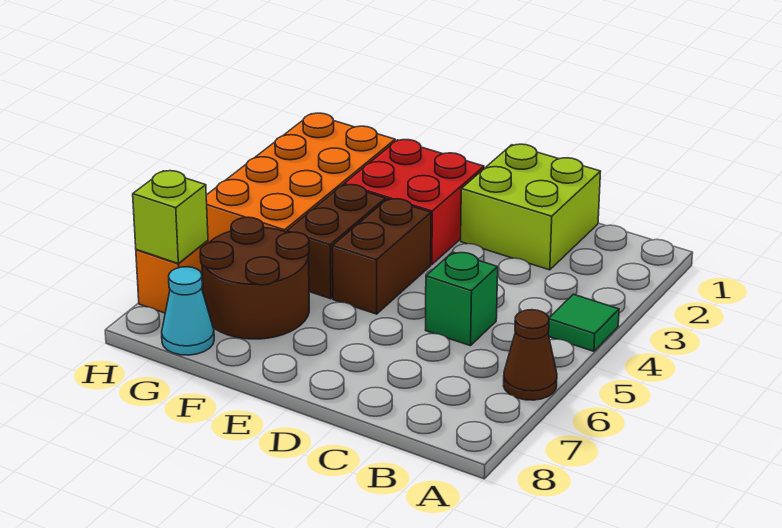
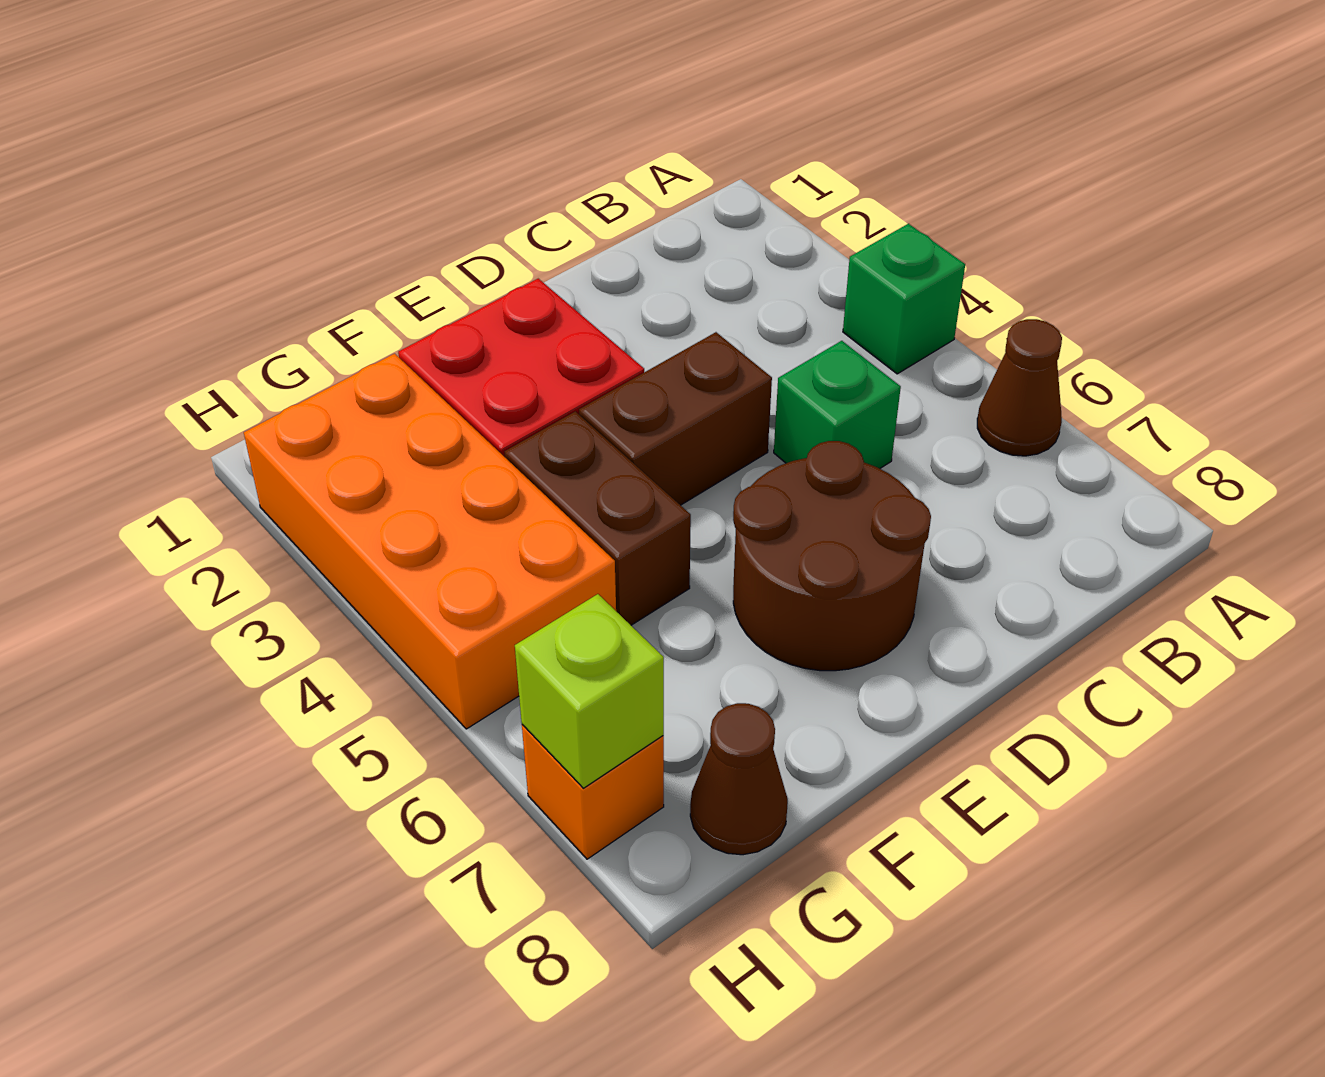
green tile A4 level 1 -> green brick A4 level 1
lime brick C1:D2 level 1 -> none
brown brick E4:E5 level 1 -> brown brick D4:E4 level 1
brown round brick F6:G7 level 1 -> brown round brick D6:E7 level 1
cyan cone G8 level 1 -> brown cone G8 level 1

